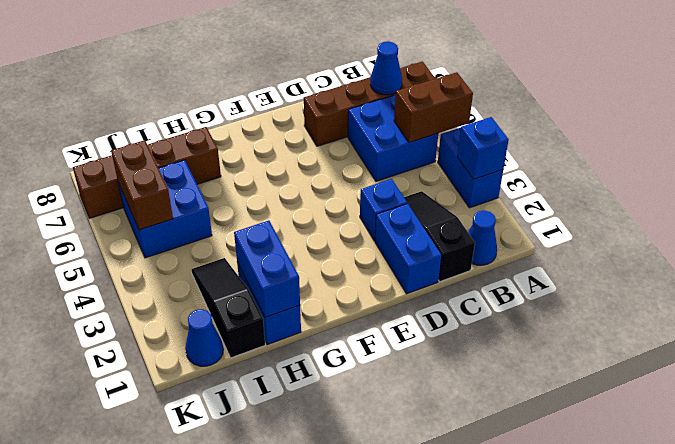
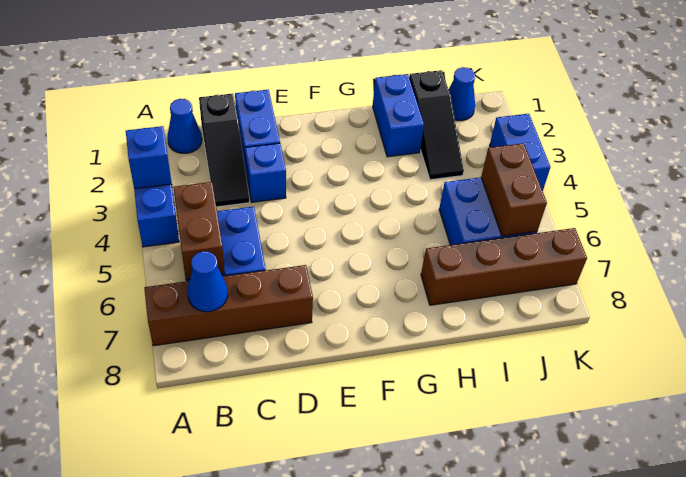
brown brick A5:B5 level 2 -> brown brick B5:B6 level 2
blue brick H1:H2 level 2 -> blue brick K3:K4 level 1

